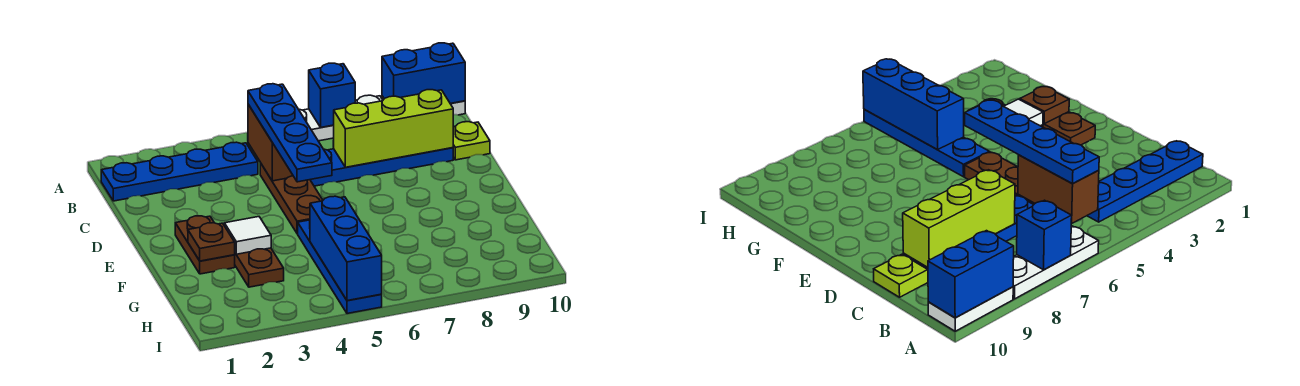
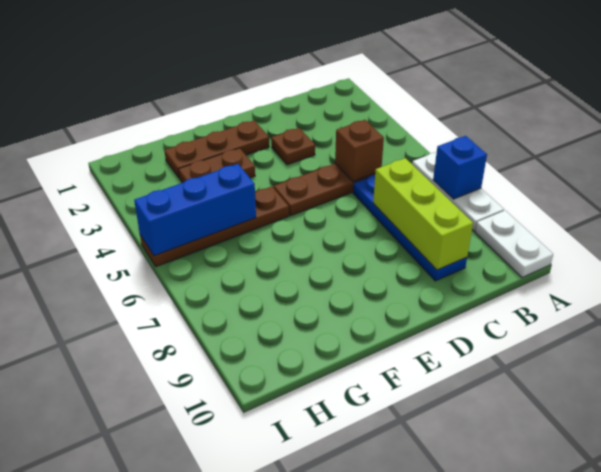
blue brick A9:A10 level 2 -> none
blue plate B1:B4 level 1 -> none
brown brick B5:C5 level 2 -> brown brick C5 level 2
blue plate B5:E5 level 3 -> none
lime plate C10 level 1 -> none
brown plate E2:F2 level 1 -> brown plate E2:G2 level 1
brown plate F2 level 2 -> brown plate D3 level 1
white tile F3 level 2 -> none
blue plate F5:I5 level 1 -> brown plate F5:I5 level 1

